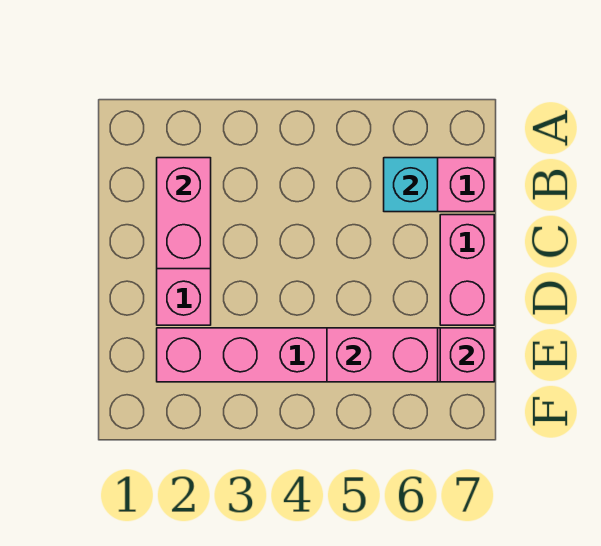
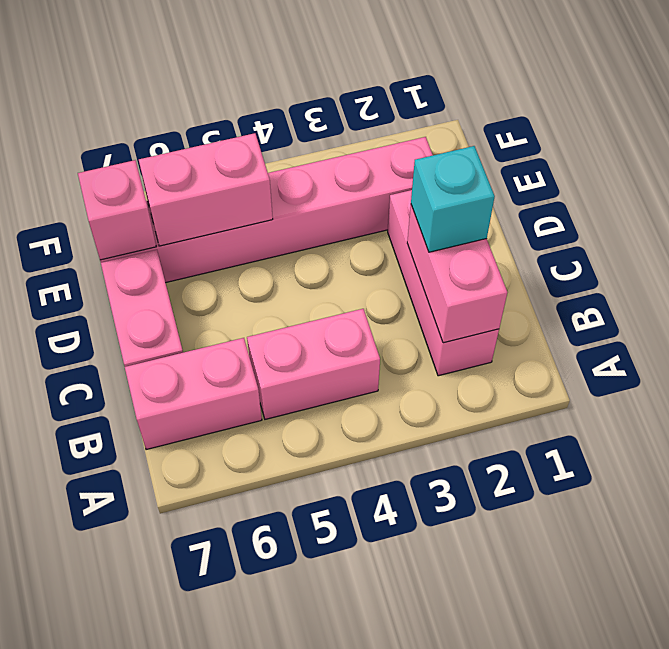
none -> pink brick B4:B5 level 1
cyan brick B6 level 2 -> cyan brick C2 level 3

